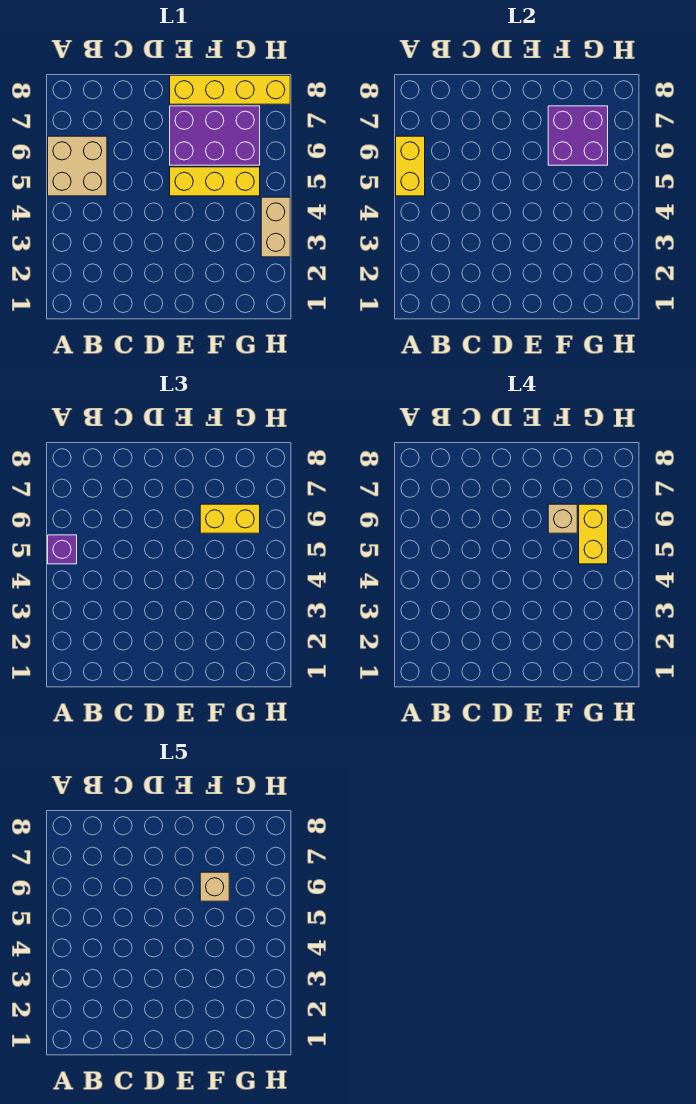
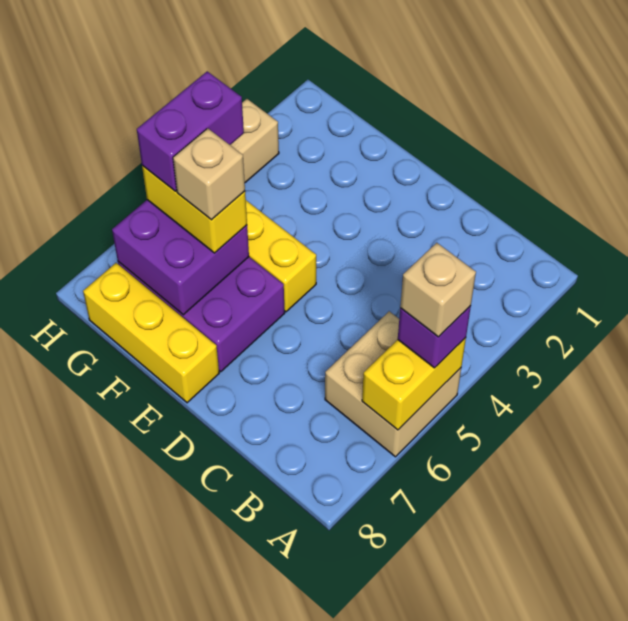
yellow brick E8:H8 level 1 -> yellow brick E8:G8 level 1
tan brick F6 level 5 -> tan brick A5 level 4
yellow brick G5:G6 level 4 -> purple brick G5:G6 level 4

